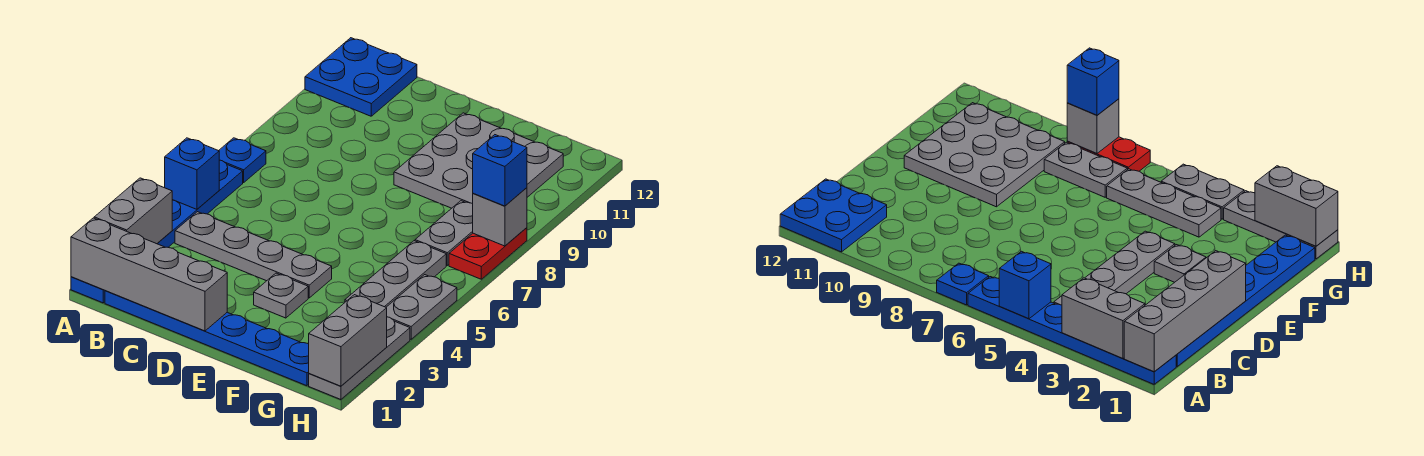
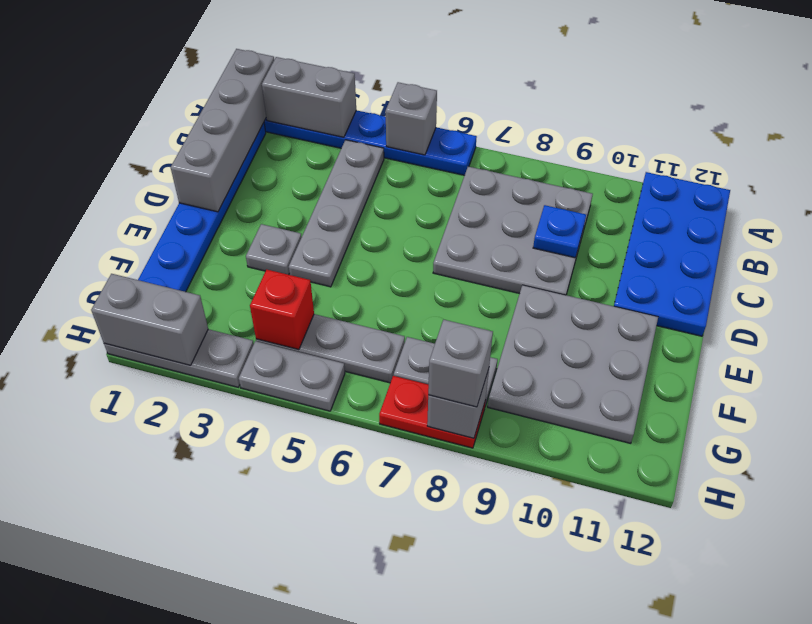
blue brick A5 level 2 -> grey brick A5 level 2
blue plate A7 level 1 -> blue plate C9 level 2
blue plate A11:B12 level 1 -> blue plate A11:D12 level 1
none -> grey plate B7:D9 level 1
none -> red brick G4 level 2
blue brick H8 level 3 -> grey brick H8 level 3

